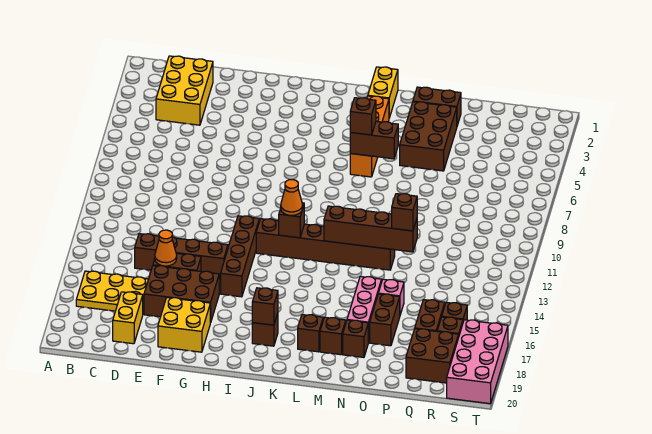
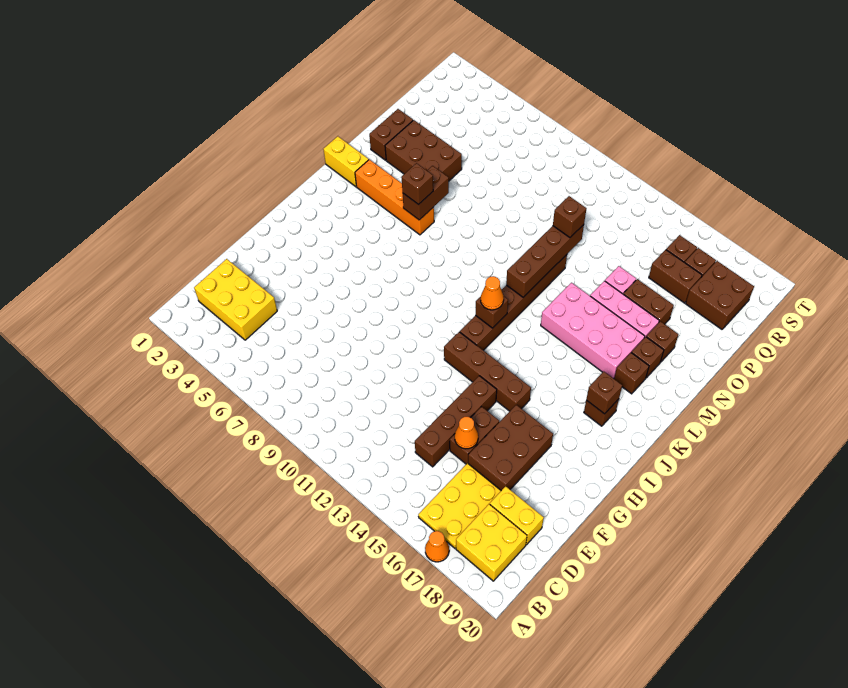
none -> orange cone A17 level 1
yellow brick F18:G19 level 1 -> yellow brick B18:C19 level 1
pink brick S17:T20 level 1 -> pink brick L14:M17 level 1

